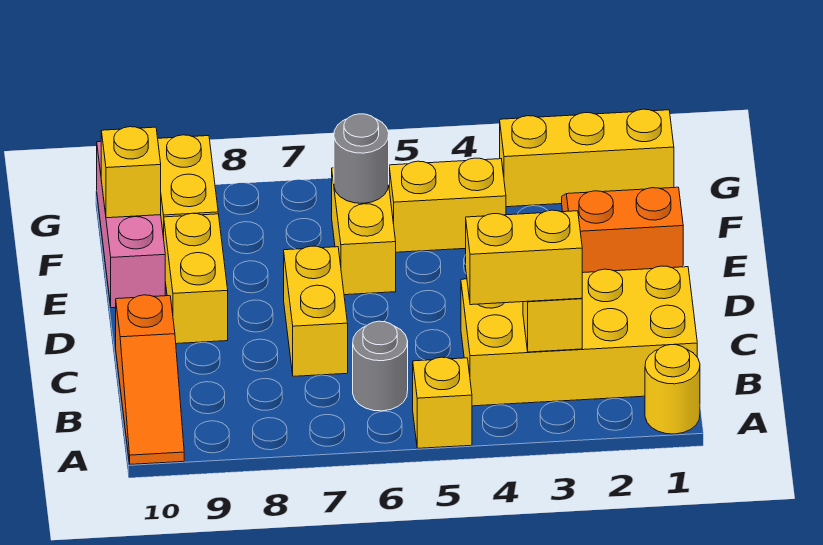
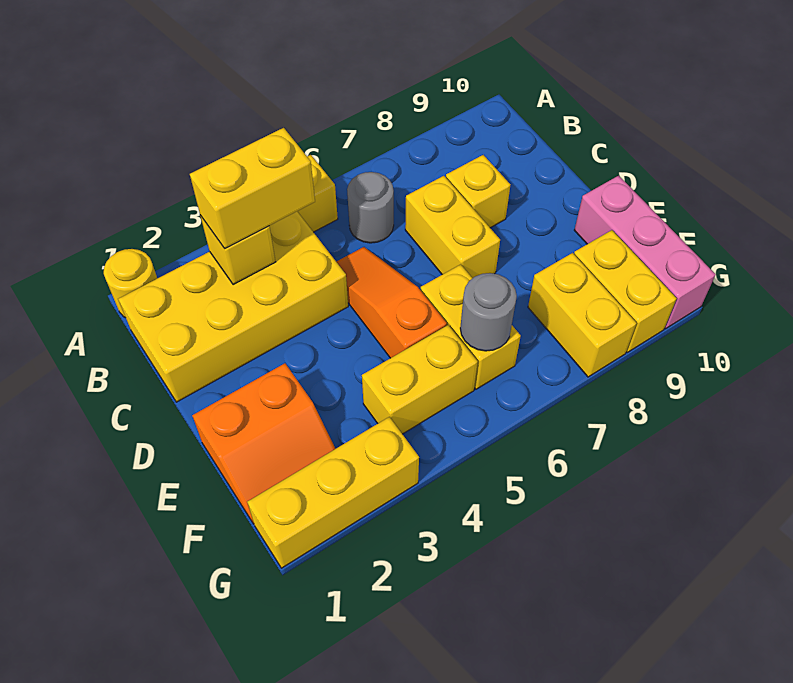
orange slope A10:C10 level 1 top C -> orange slope C5:E5 level 1 top E
yellow brick D9:E9 level 1 -> yellow brick F8:G8 level 1
yellow brick F10 level 2 -> yellow brick C8 level 1

